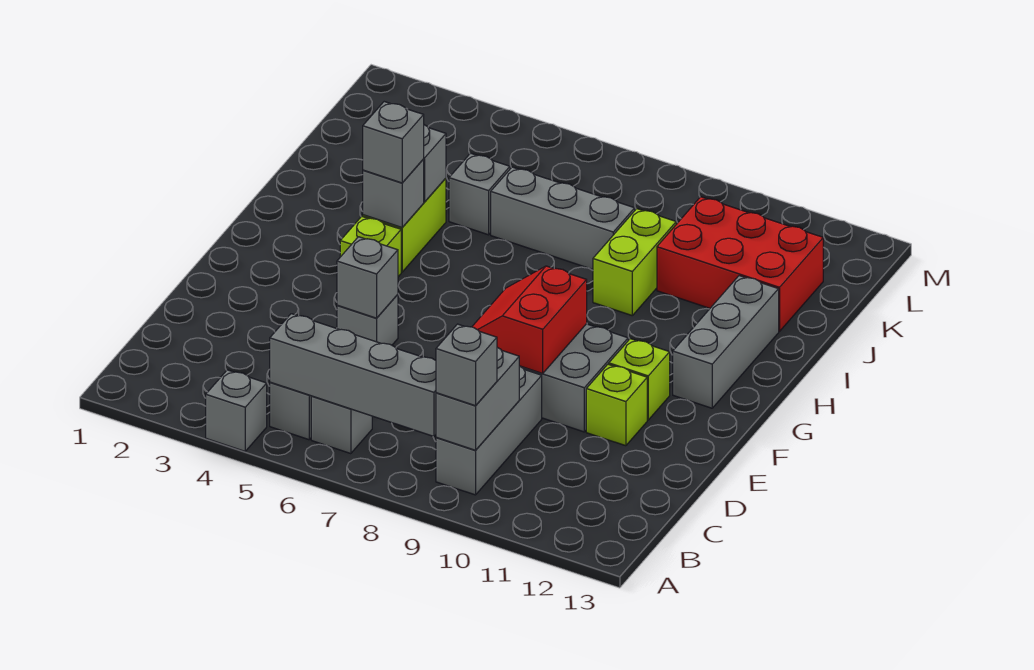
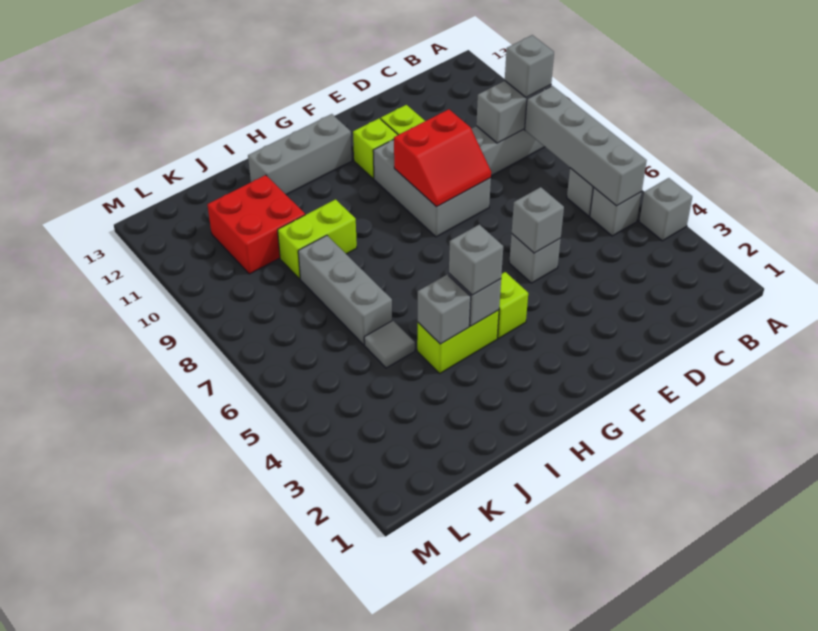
grey brick J5 level 1 -> grey tile J5 level 1
red brick J10:K12 level 1 -> red brick J10:K11 level 1

